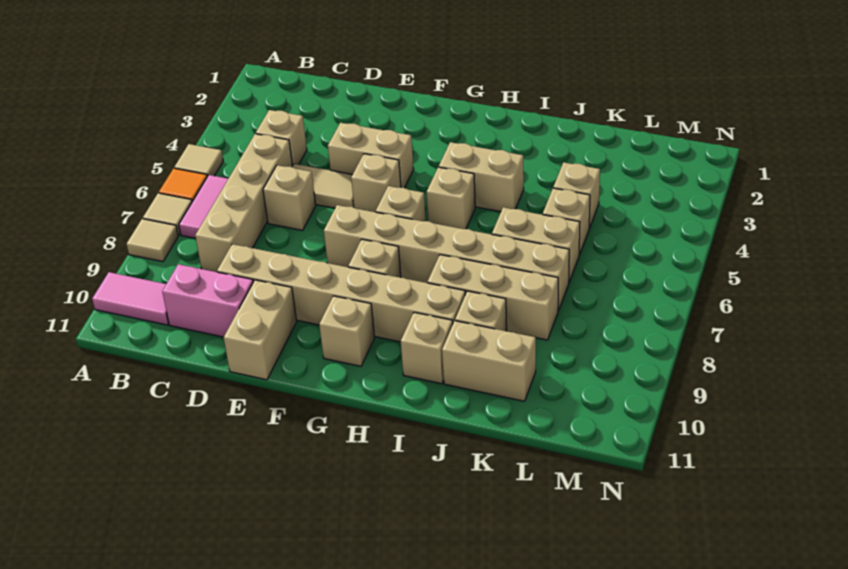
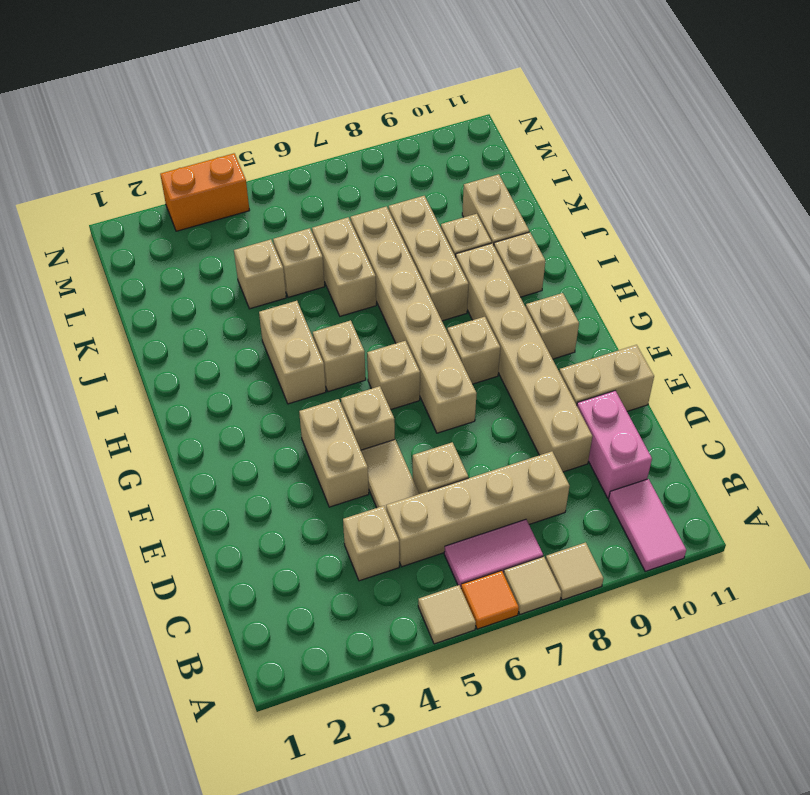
none -> orange brick N3:N4 level 1

